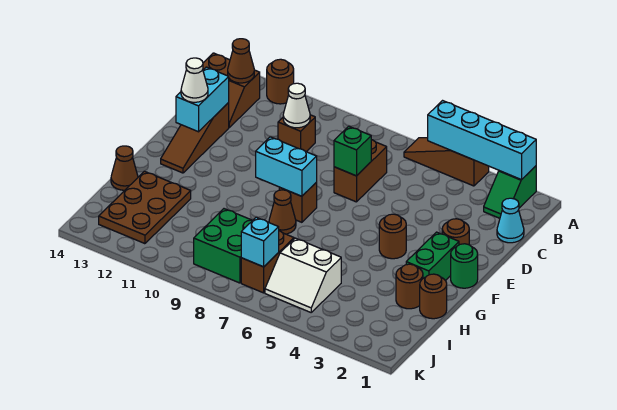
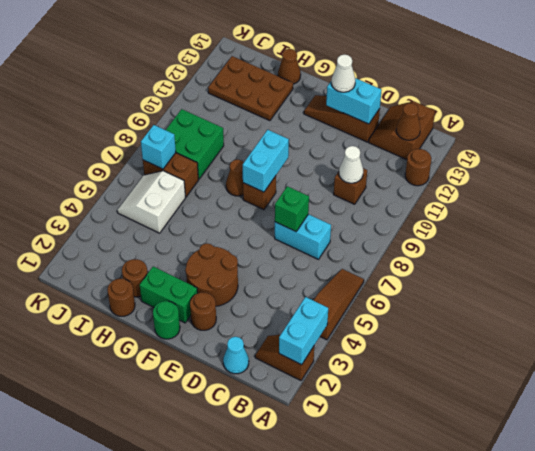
green slope A2:B2 level 1 top A -> brown slope A2:B2 level 1 top A
cyan brick A2:A5 level 2 -> cyan brick A2:A3 level 2
brown brick C7:D7 level 1 -> cyan brick C7:D7 level 1
brown round brick F4 level 1 -> brown round brick E3:F4 level 1

